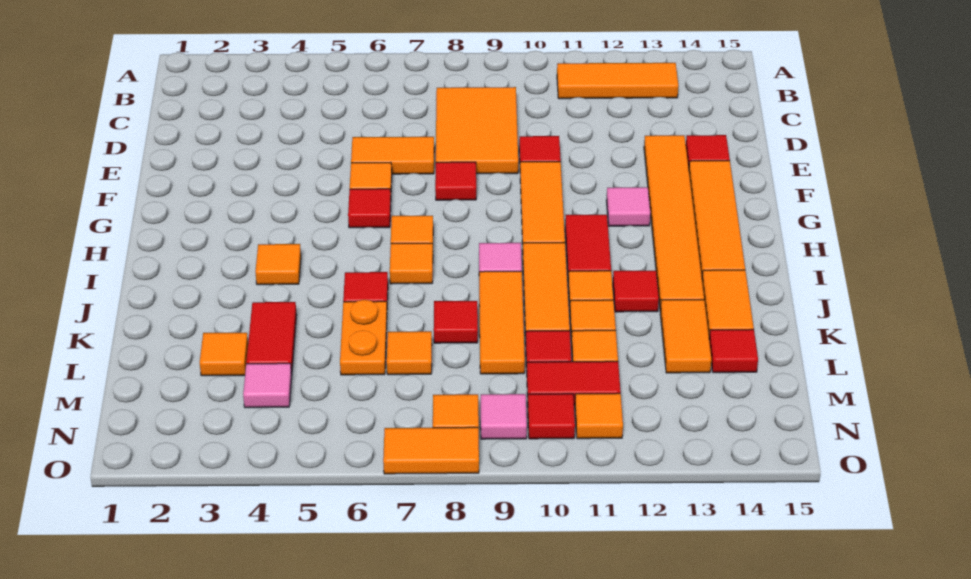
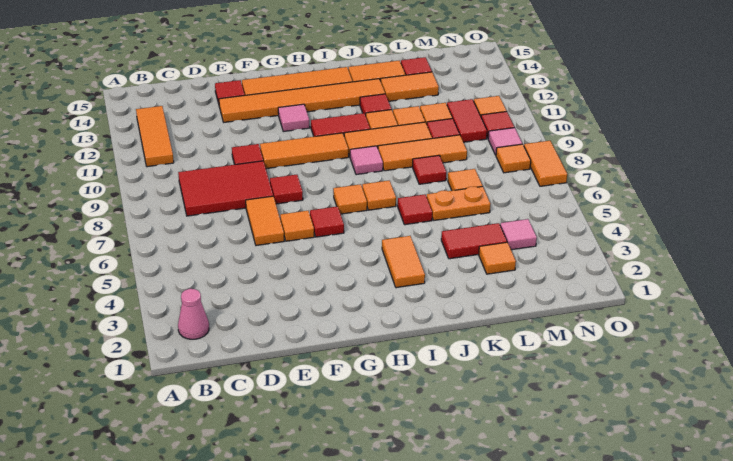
none -> pink cone B2 level 1
orange tile C8:E9 level 1 -> red tile C8:E9 level 1
orange tile I4 level 1 -> orange tile I3:I4 level 1

